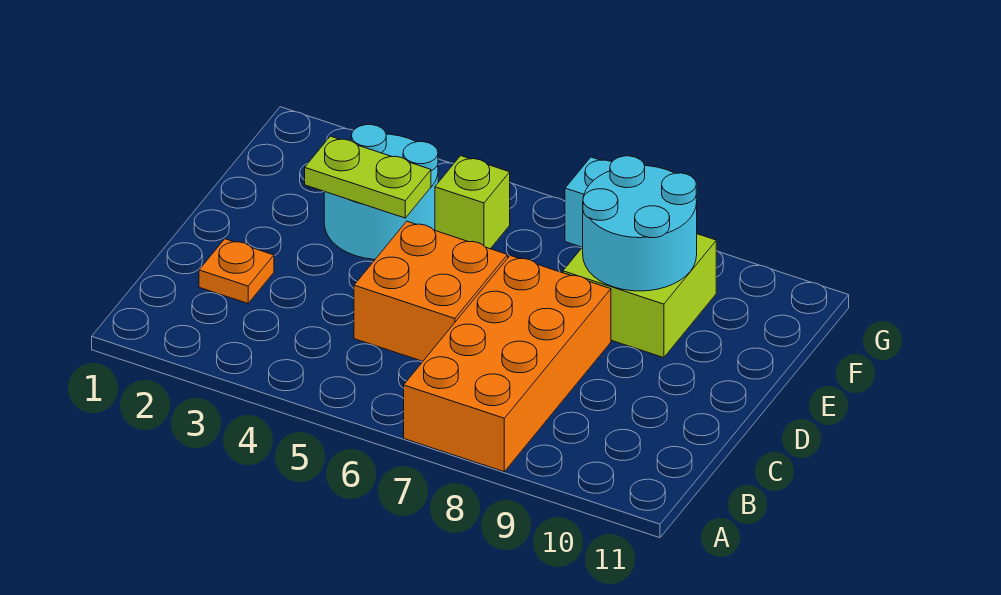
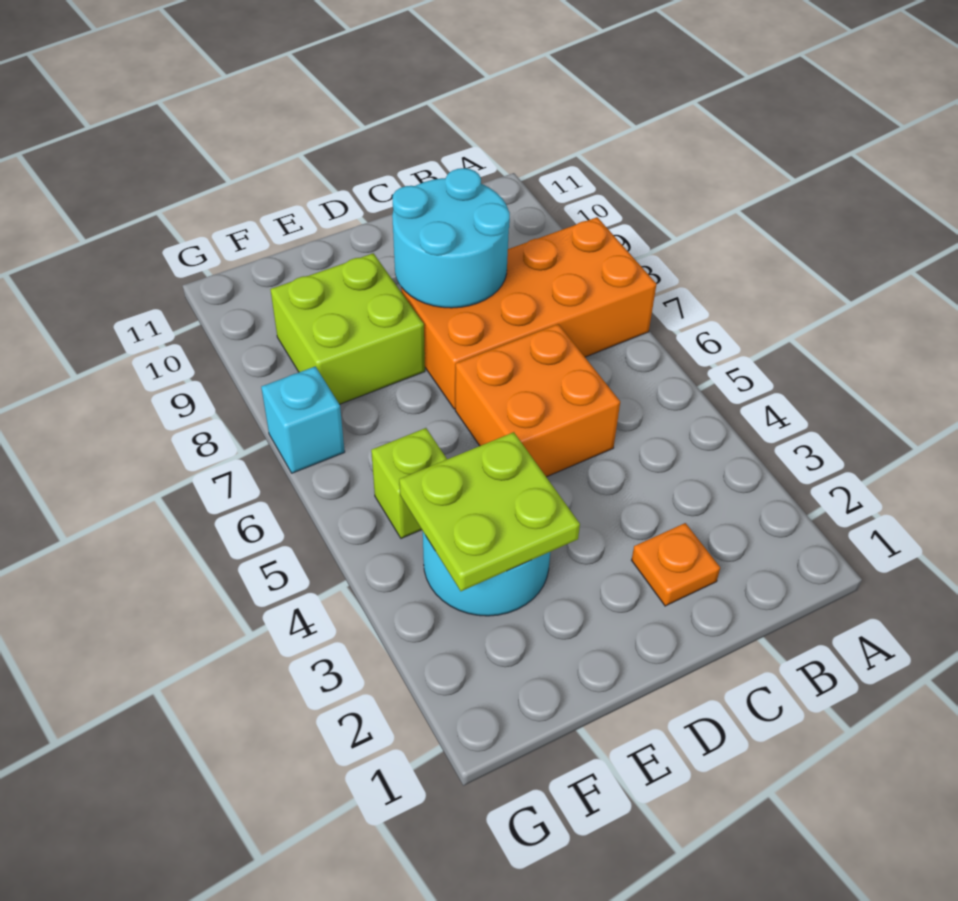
lime plate E3:E4 level 2 -> lime plate E3:F4 level 2
cyan round brick E8:F9 level 2 -> cyan round brick C8:D9 level 2

